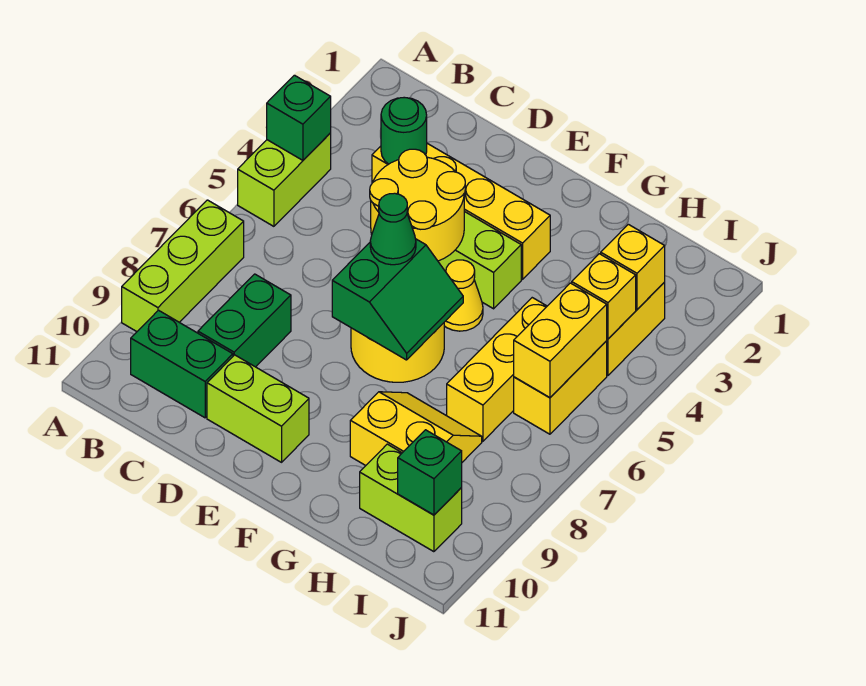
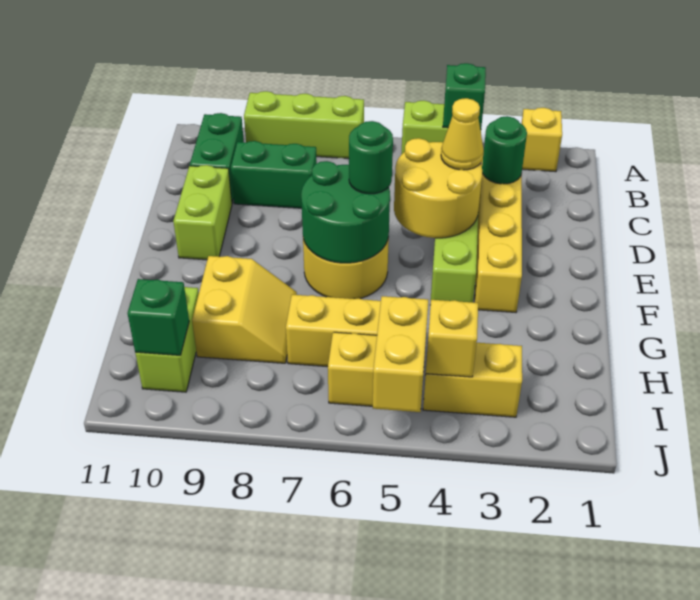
green slope E6:F7 level 2 top E -> green round brick E6:F7 level 2
green cone E6 level 3 -> green round brick E6 level 3
yellow cone F5 level 1 -> yellow cone D4 level 3
yellow brick I3 level 2 -> yellow brick A2 level 1
yellow brick I5:I6 level 2 -> yellow brick I5:J5 level 2

